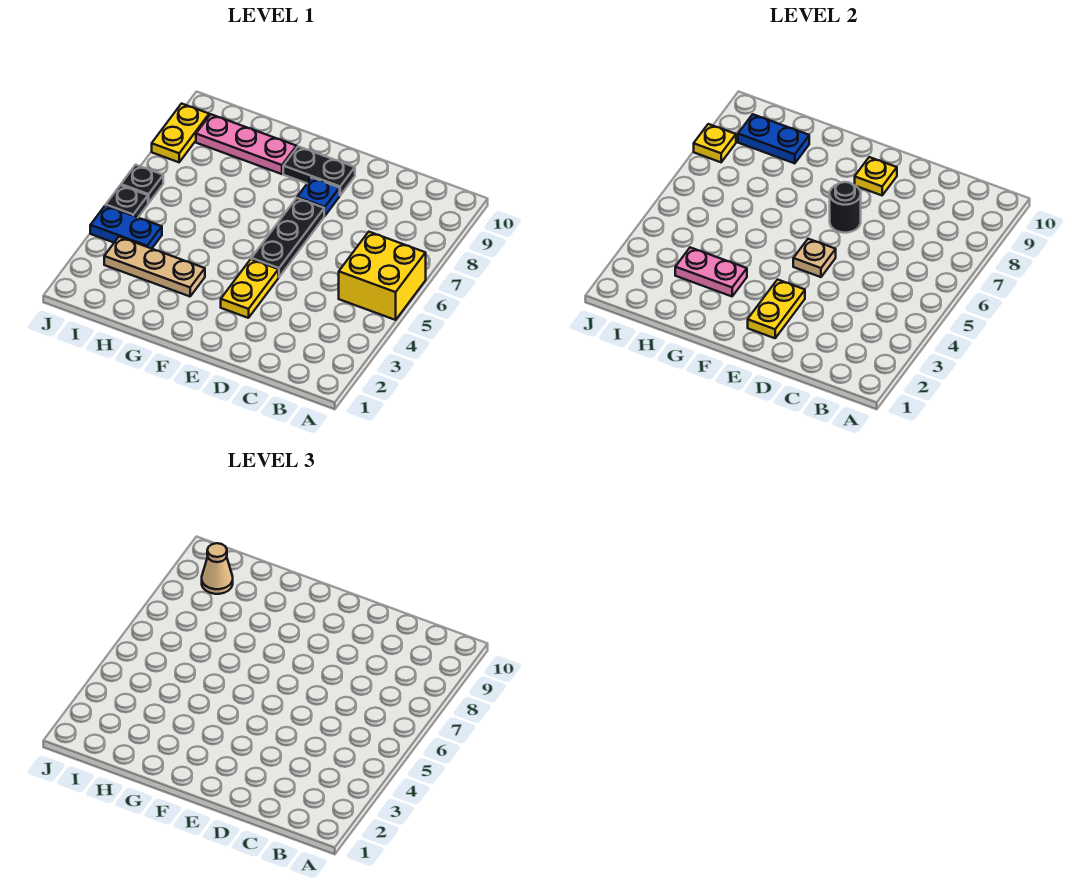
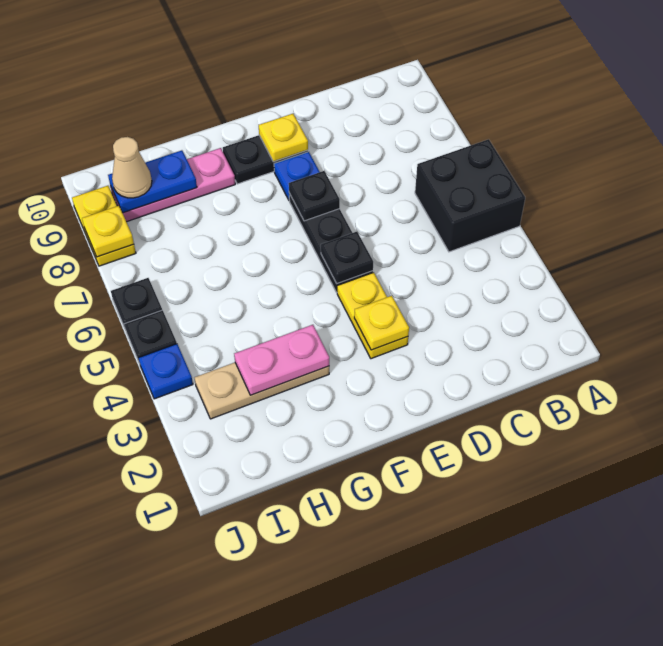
yellow brick A5:B6 level 1 -> black brick A5:B6 level 1
yellow plate E2:E3 level 2 -> yellow plate E3 level 2
tan plate E5 level 2 -> black plate E5 level 2
black round brick E7 level 2 -> black plate E7 level 2
blue plate I4:J4 level 1 -> blue plate J4 level 1

